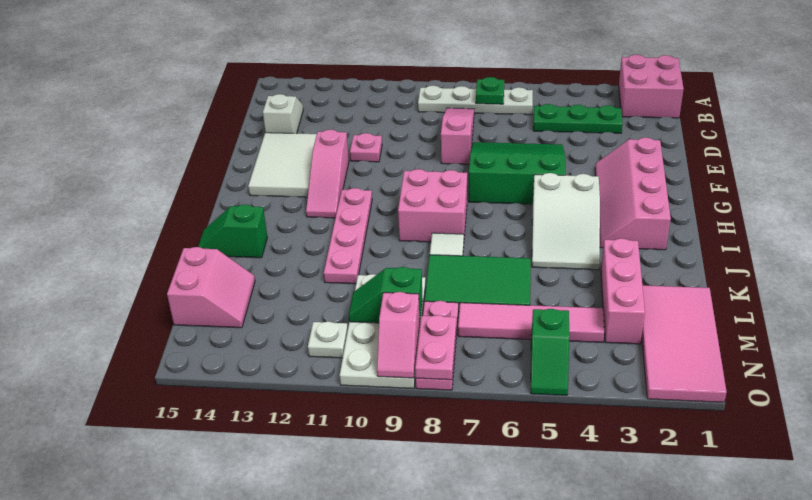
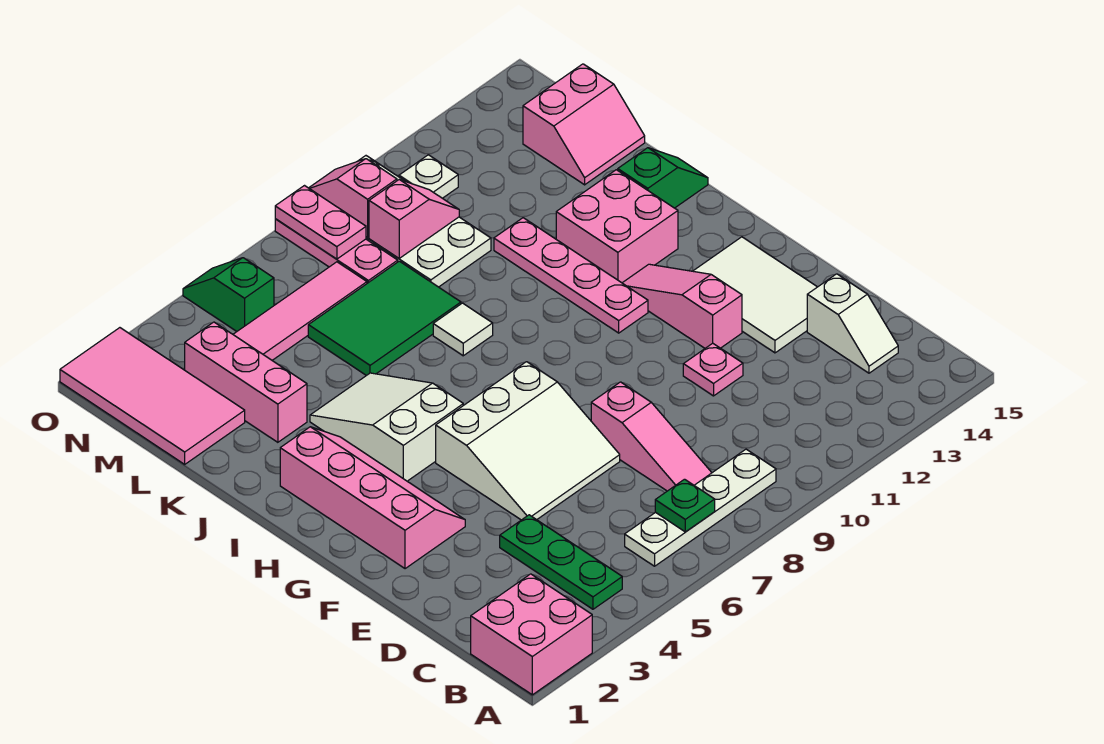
green plate C3:C5 level 1 -> green plate B4:D4 level 1
green slope E5:G7 level 1 top G -> white slope E5:G7 level 1 top G
pink brick H8:I9 level 1 -> pink brick I12:J13 level 1
pink slope L14:M15 level 1 top 15 -> pink slope L14:M15 level 1 top M
green slope M9:M10 level 2 top 9 -> pink slope M9:M10 level 2 top 9

